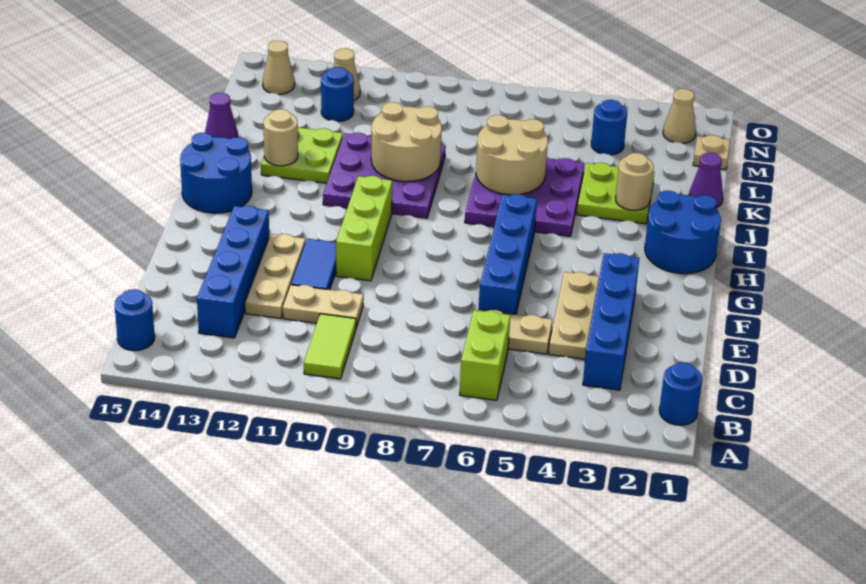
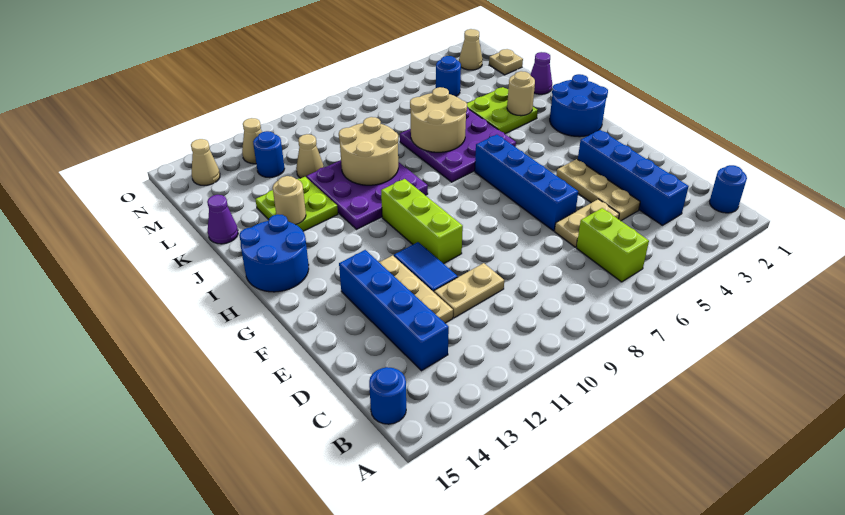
lime tile B10:C10 level 1 -> none
none -> tan cone L11 level 1

